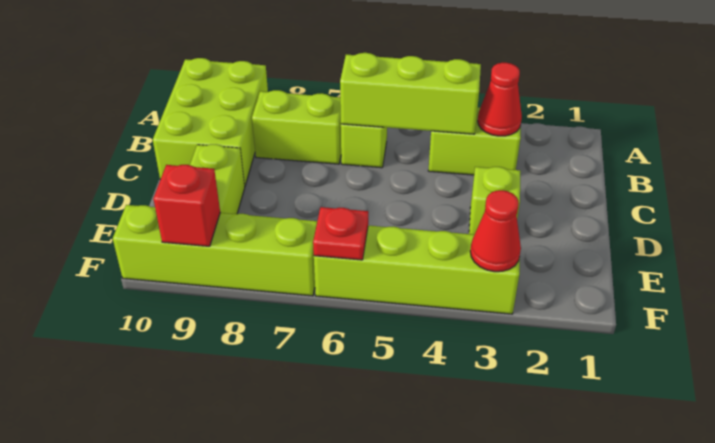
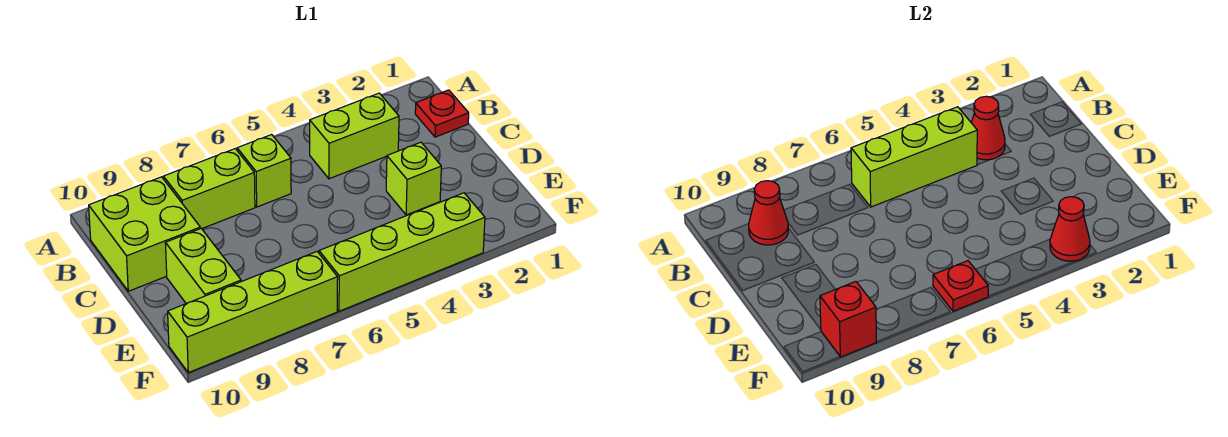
lime brick A9:C10 level 1 -> lime brick B9:C10 level 1
none -> red plate B1 level 1
none -> red cone B9 level 2

